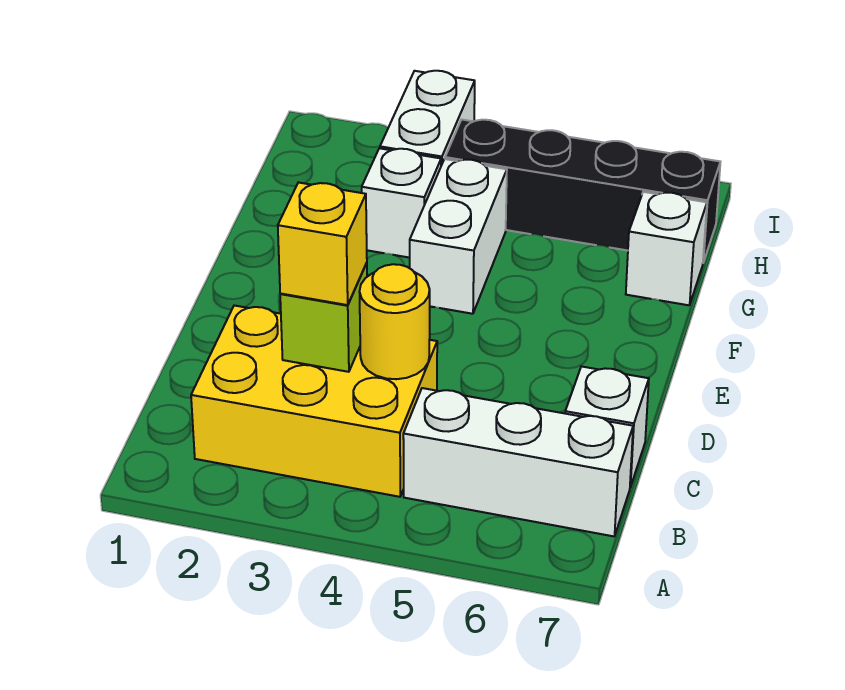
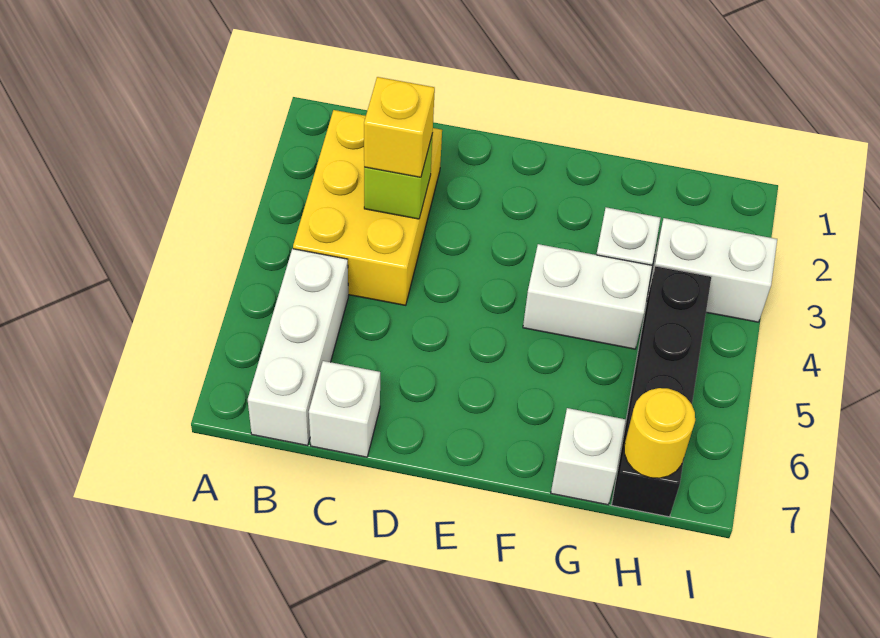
yellow round brick C4 level 2 -> yellow round brick H7 level 2

